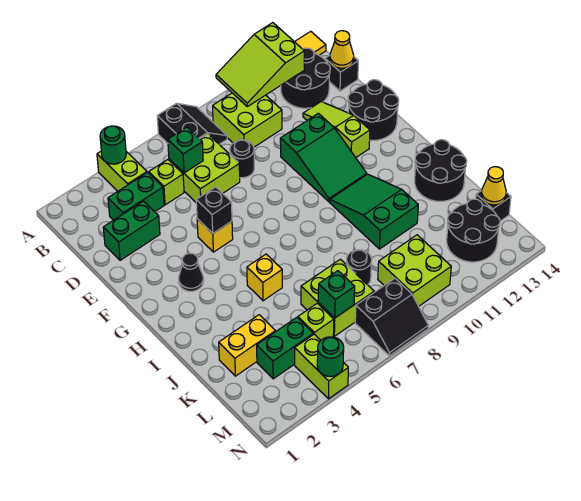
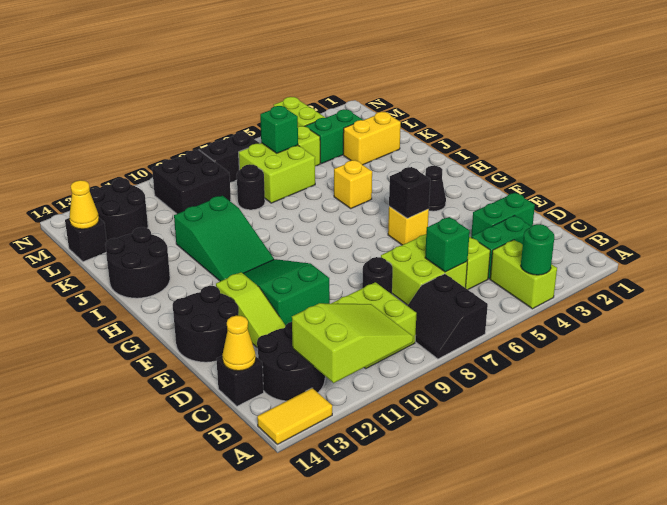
lime brick L9:M10 level 1 -> black brick L9:M10 level 1
green round brick N4 level 2 -> none

